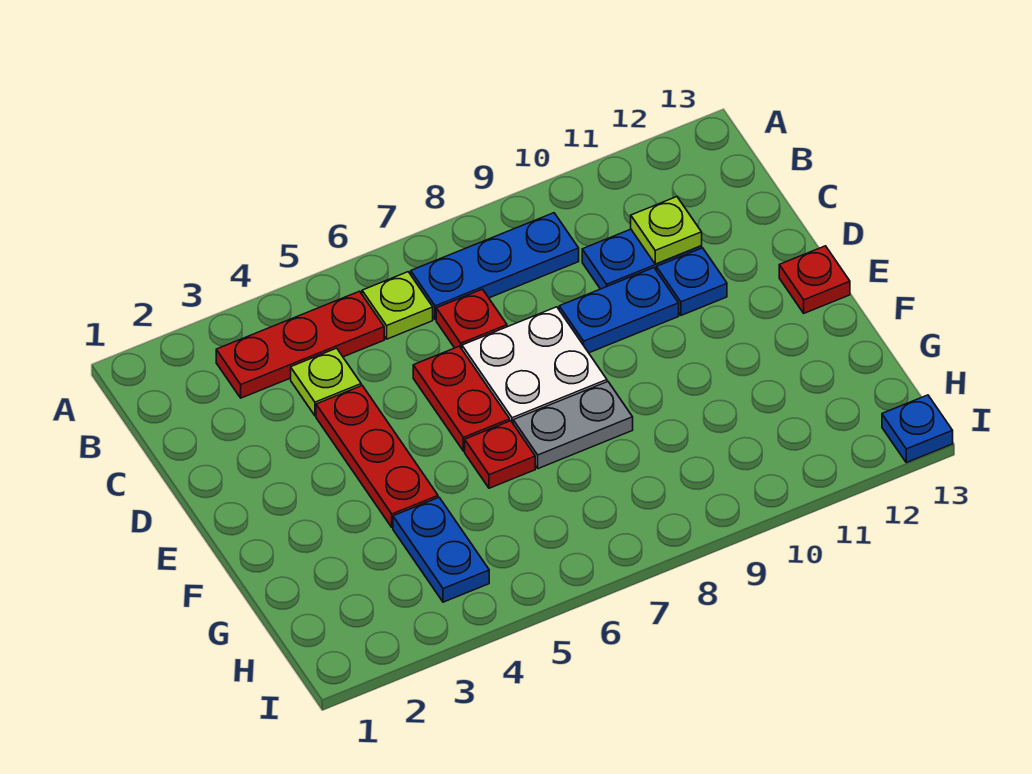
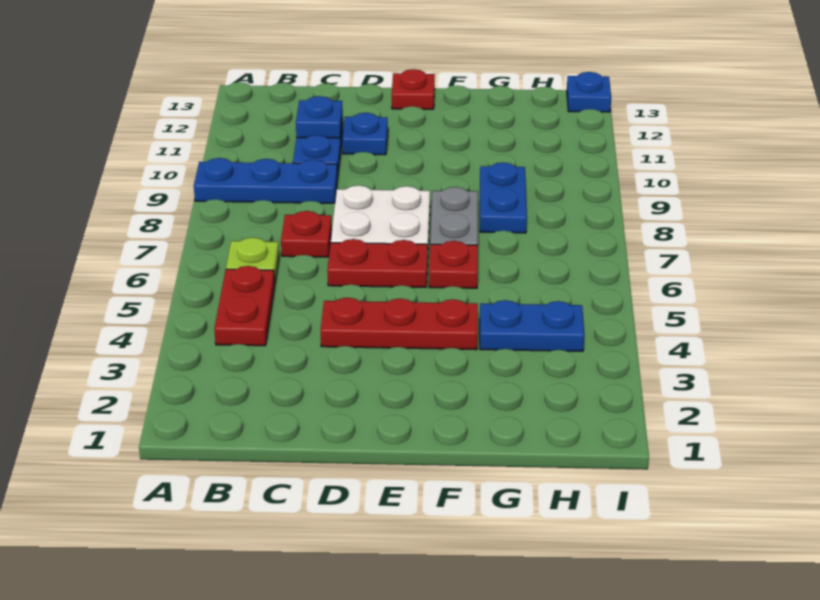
red plate B3:B5 level 1 -> red plate B4:B5 level 1
blue plate B7:B9 level 1 -> blue plate A9:C9 level 1
lime plate C4 level 1 -> none
lime plate C11 level 2 -> blue plate C11 level 2
blue plate D9:D10 level 1 -> blue plate G8:G9 level 1

